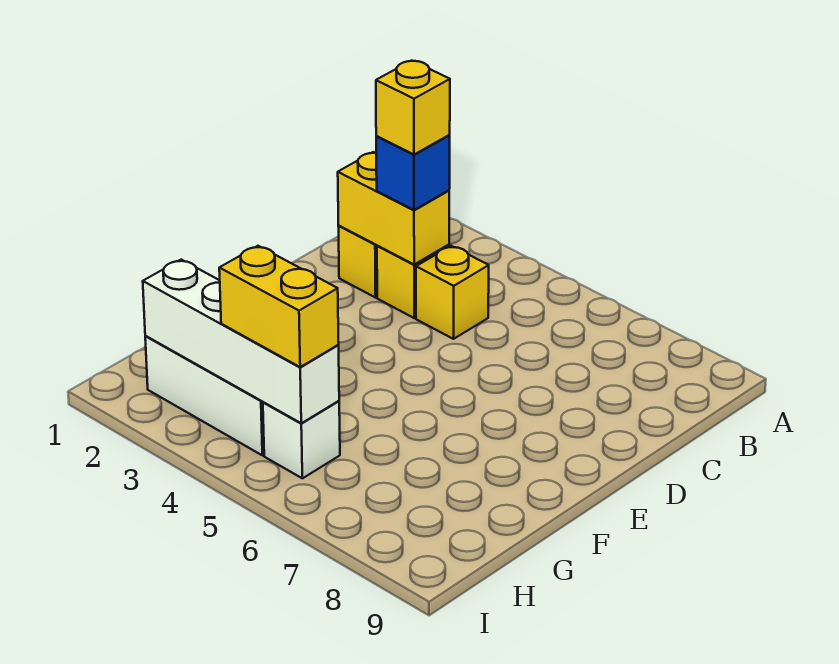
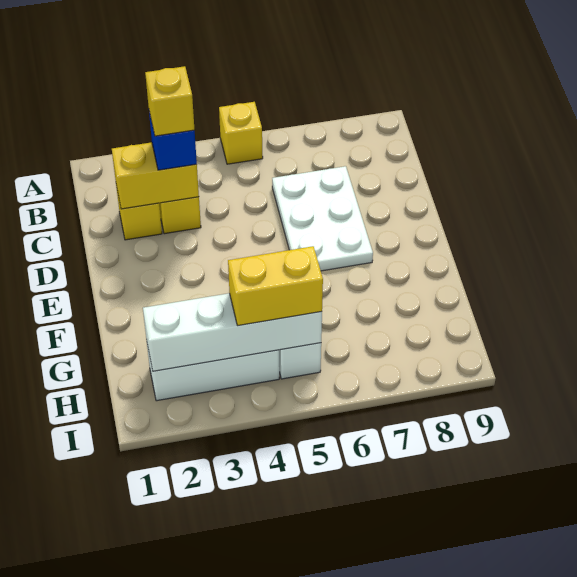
yellow brick C4 level 1 -> yellow brick A5 level 1
none -> white plate C6:E7 level 1

